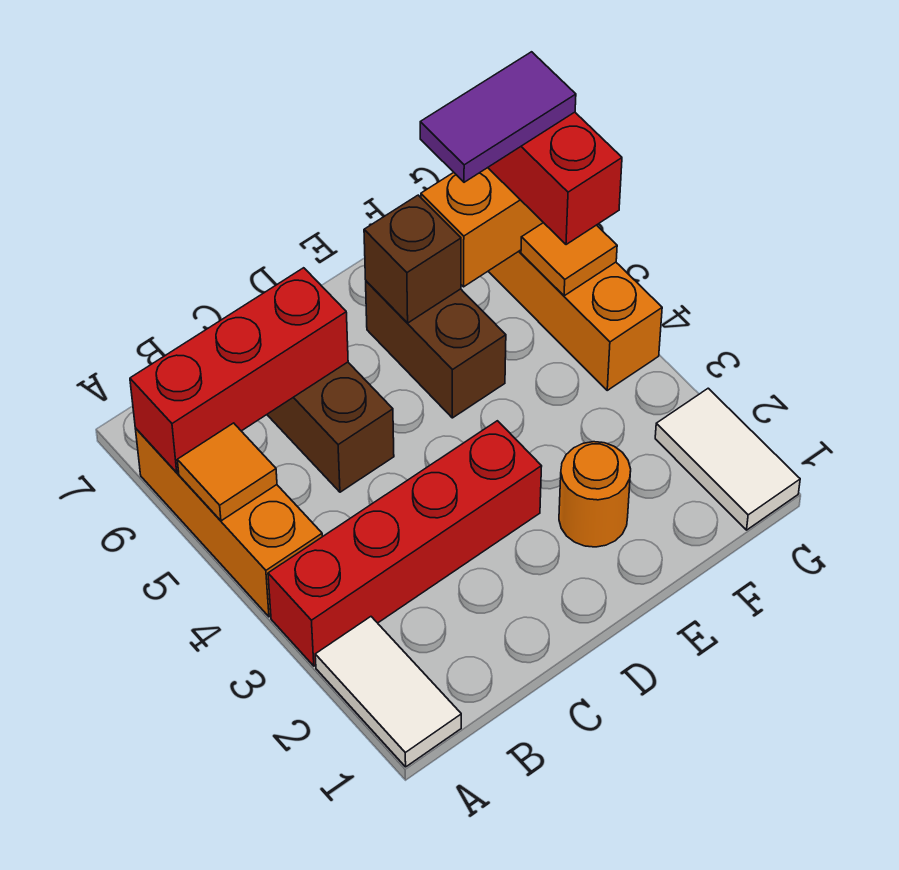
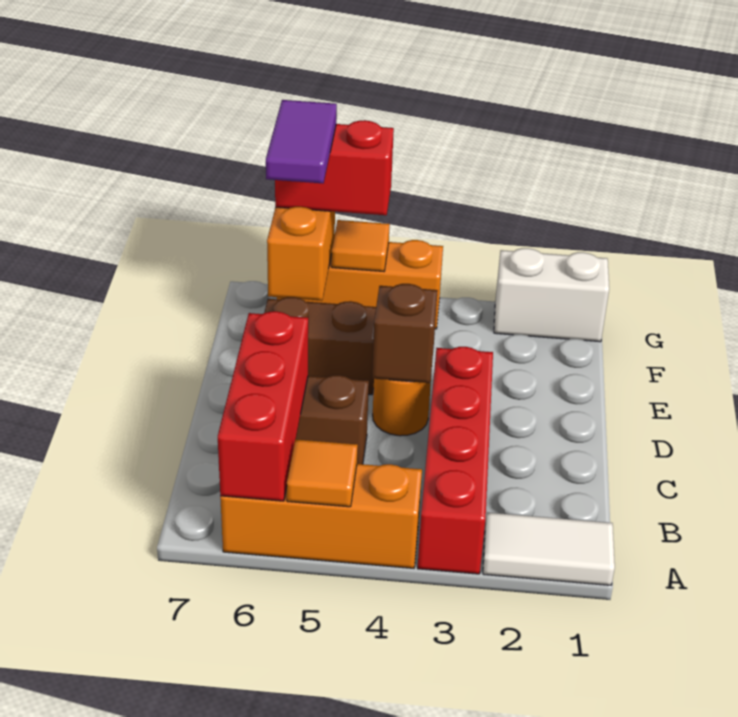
orange round brick E2 level 1 -> orange round brick D4 level 1
brown brick E6 level 2 -> brown brick D4 level 2
white tile G1:G2 level 1 -> white brick G1:G2 level 1

